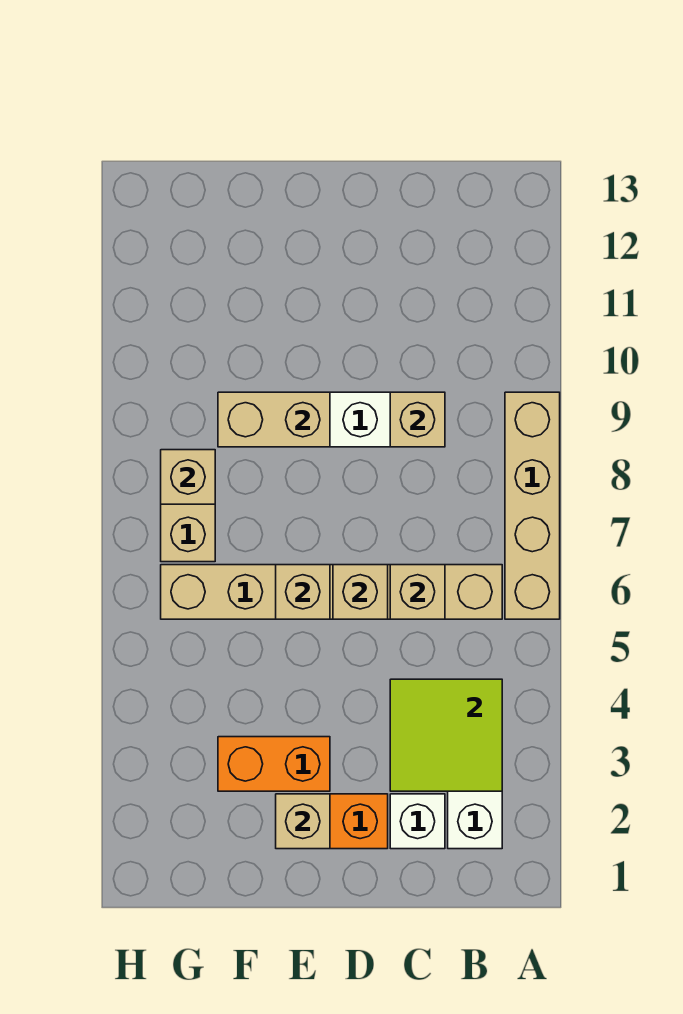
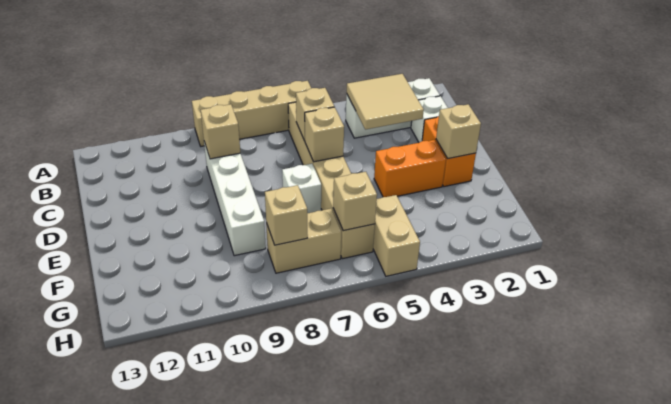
lime tile B3:C4 level 2 -> tan tile B3:C4 level 2
orange brick E3:F3 level 1 -> orange brick E3:E4 level 1
tan brick E6 level 2 -> tan brick G6 level 2
none -> white brick E7 level 1
tan brick E9:F9 level 2 -> tan brick G5:H5 level 1

